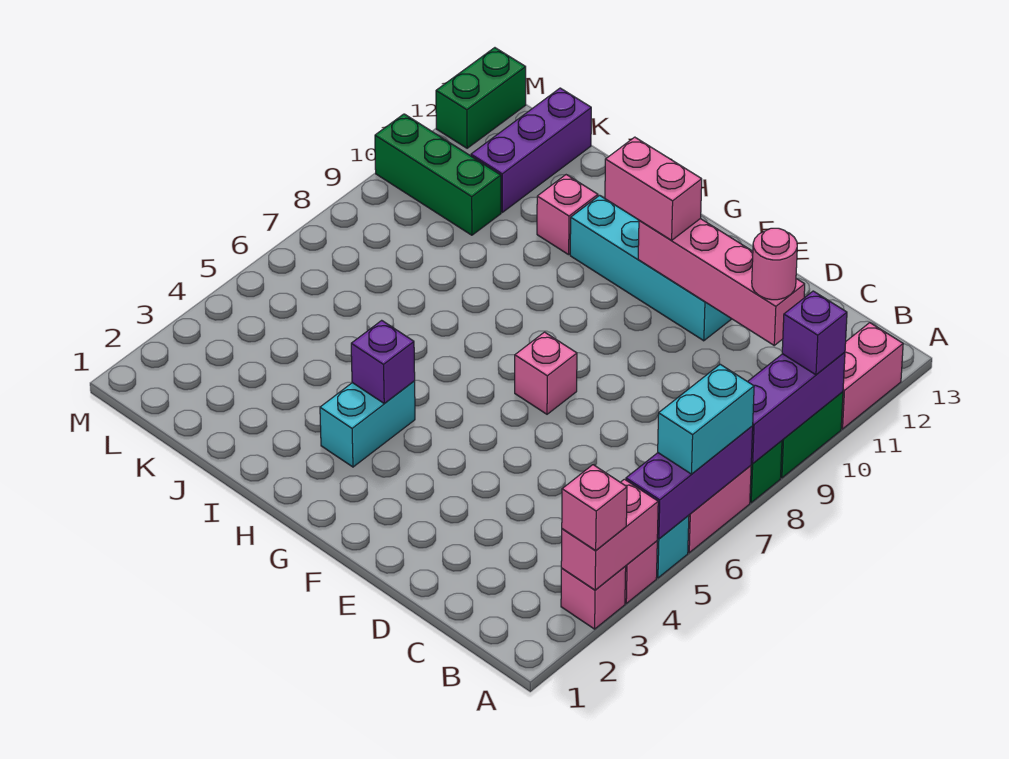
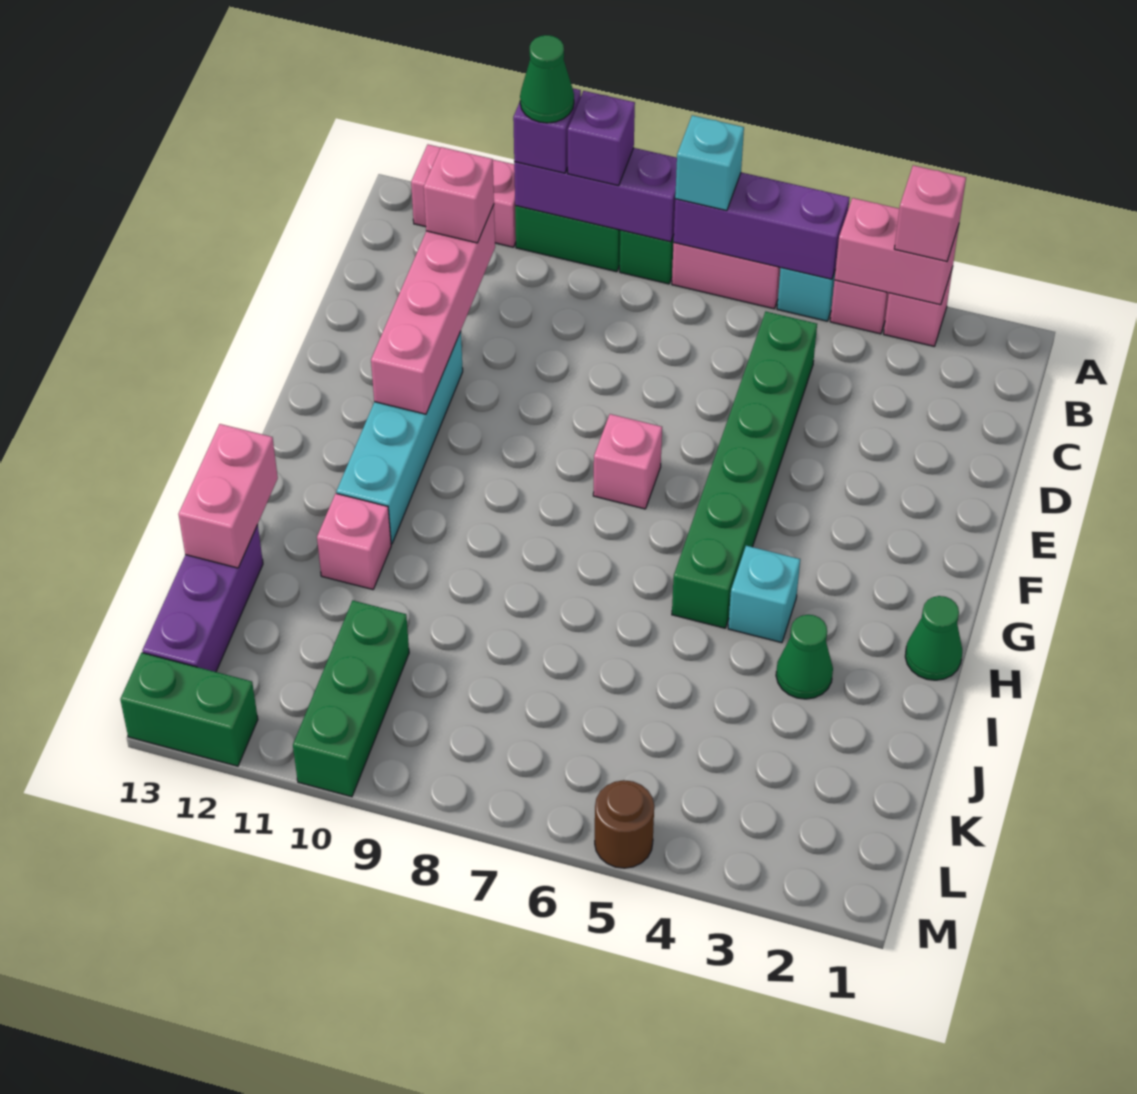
cyan brick A6:A7 level 3 -> cyan brick A7 level 3
none -> green cone A10 level 4
none -> green brick C5:H5 level 1
pink round brick C11 level 3 -> pink brick C11 level 3
pink brick F11:G11 level 3 -> pink brick I13:J13 level 2
none -> green cone H1 level 1
cyan brick H3:H4 level 1 -> cyan brick H4 level 1
purple brick H4 level 2 -> purple brick A9 level 3
none -> green cone I3 level 1
purple brick K11:K13 level 1 -> purple brick J13:L13 level 1
none -> brown round brick M5 level 1

